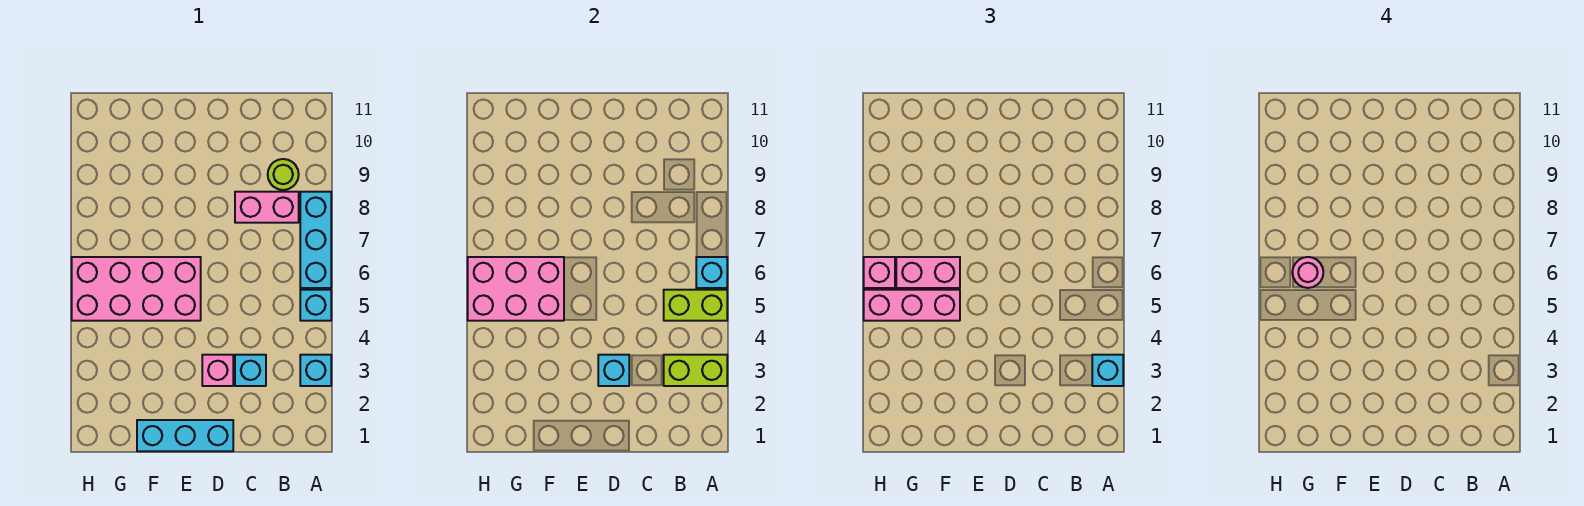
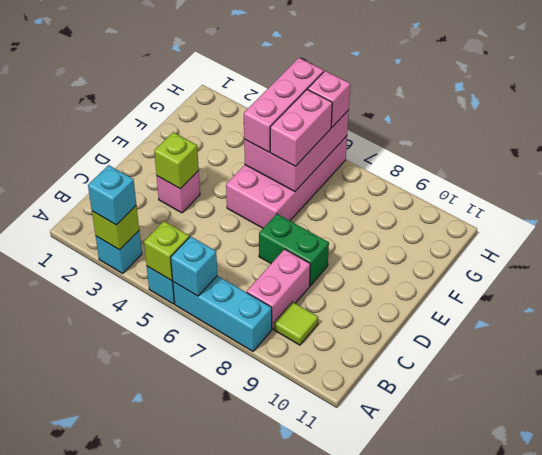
lime brick A3:B3 level 2 -> lime brick A3 level 2
lime brick A5:B5 level 2 -> lime brick A5 level 2
lime round brick B9 level 1 -> lime tile B9 level 1
cyan brick C3 level 1 -> none
cyan brick D1:F1 level 1 -> none
cyan brick D3 level 2 -> lime brick D3 level 2
none -> green brick D7:D8 level 1
pink round brick G6 level 4 -> none

